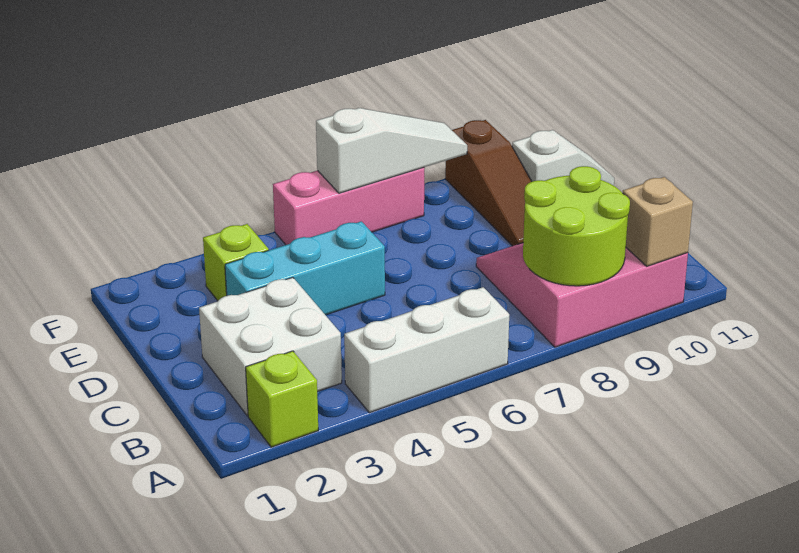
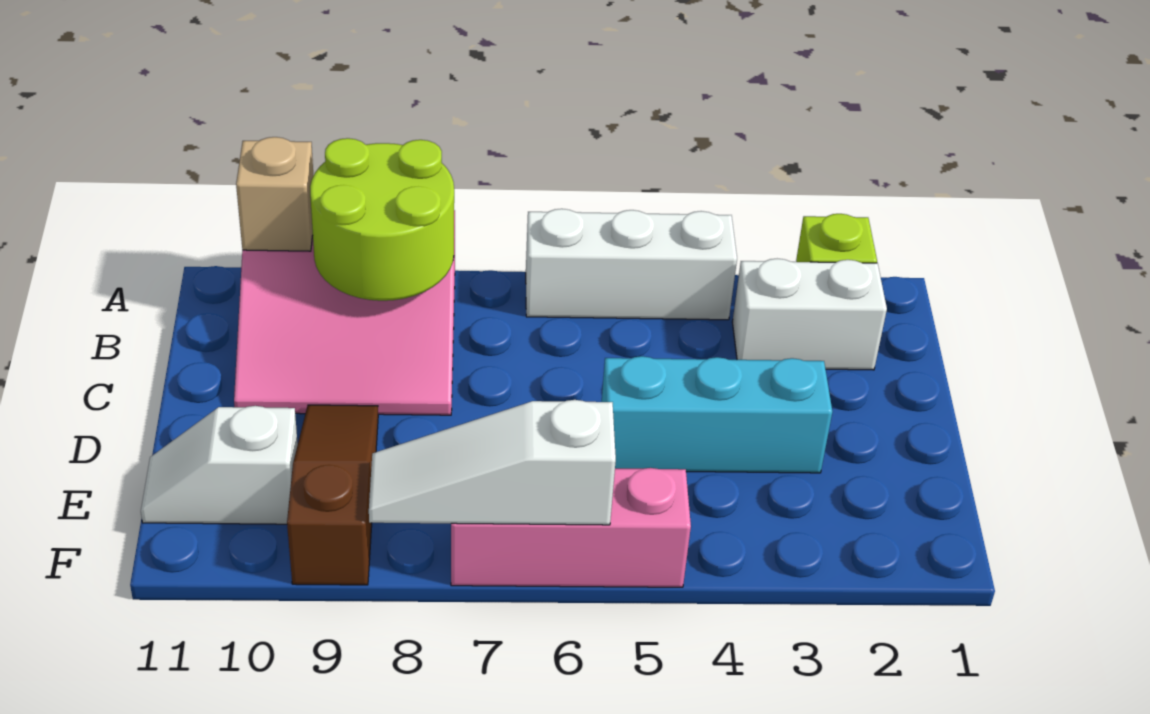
white brick B2:C3 level 1 -> white brick B2:B3 level 1
lime brick E3 level 1 -> none

